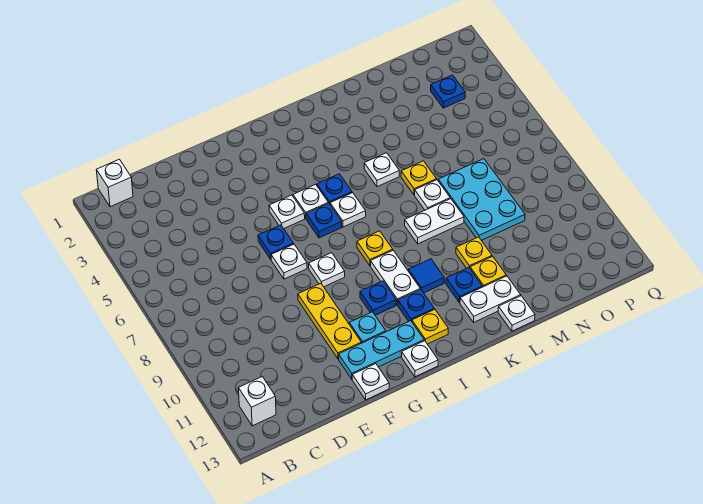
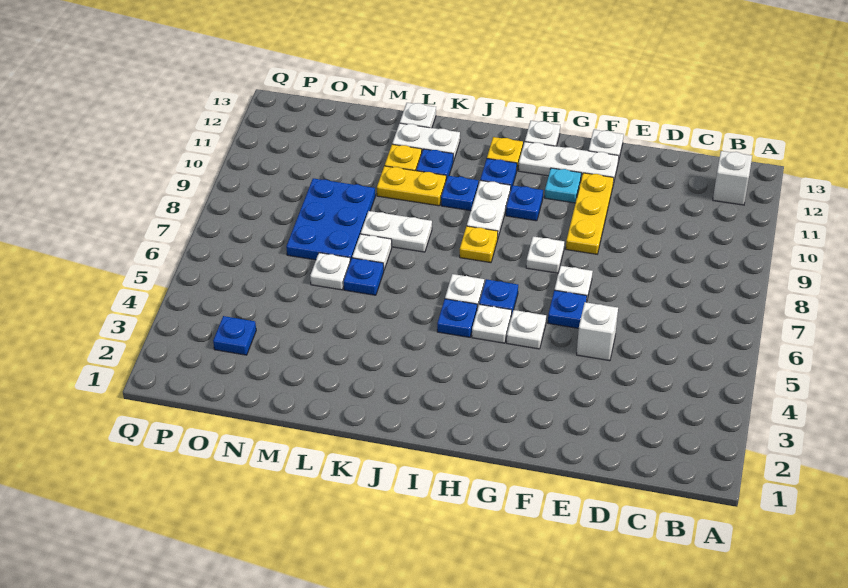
white brick B1 level 1 -> white brick E5 level 1
cyan plate F12:H12 level 1 -> white plate F12:H12 level 1
blue tile J10 level 1 -> blue plate J10 level 1
white plate K5 level 1 -> white plate M6 level 1
yellow plate L6 level 1 -> blue plate L6 level 1
yellow plate L10 level 1 -> yellow plate K10:L10 level 1
cyan plate M7:N9 level 1 -> blue plate M7:N9 level 1

